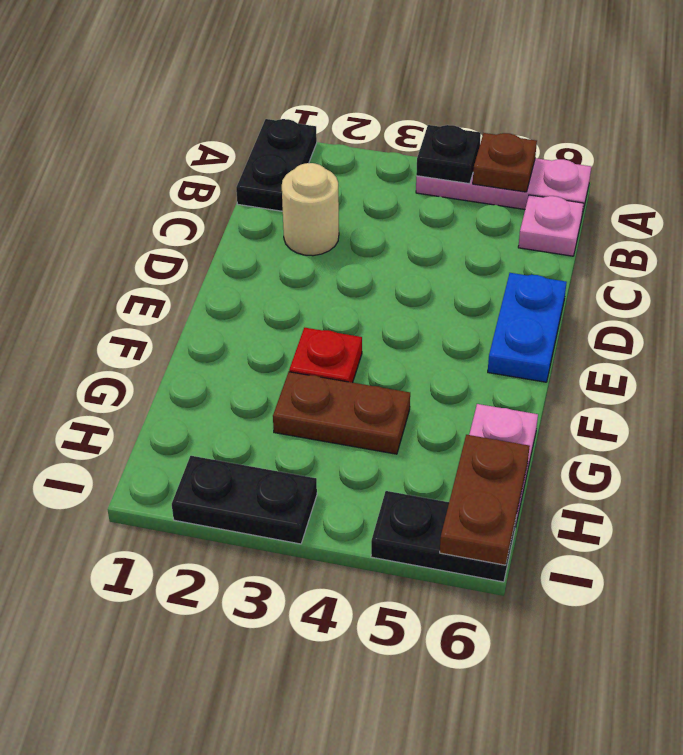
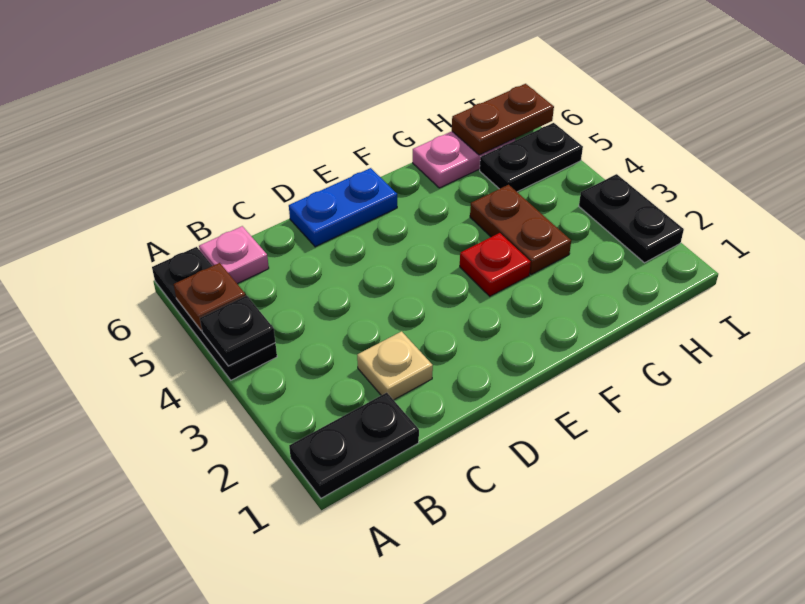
pink plate A4:A6 level 1 -> black plate A4:A6 level 1
tan round brick C2 level 1 -> tan plate C2 level 1
black plate I5:I6 level 1 -> black plate H5:I5 level 1

